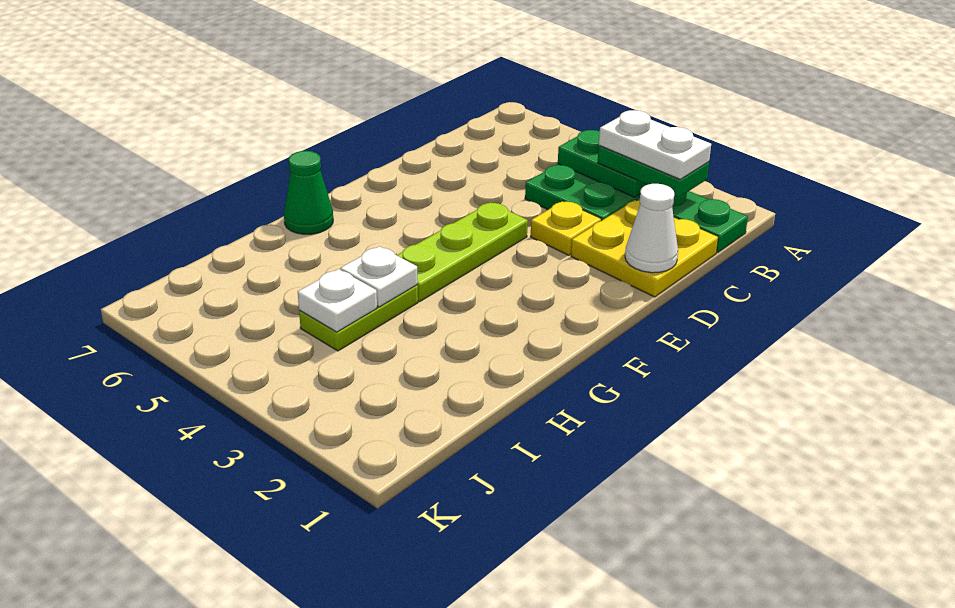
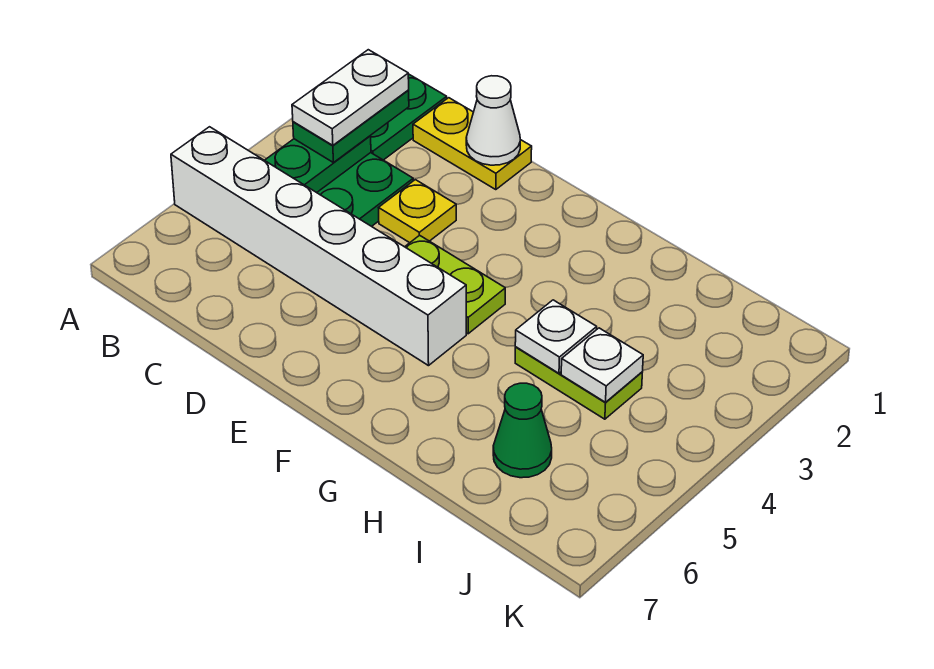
none -> white brick A5:F5 level 1
yellow plate C1:D2 level 1 -> yellow plate C1:D1 level 1
lime plate E4:G4 level 1 -> lime plate E4:F4 level 1
green cone G7 level 1 -> green cone I6 level 1

